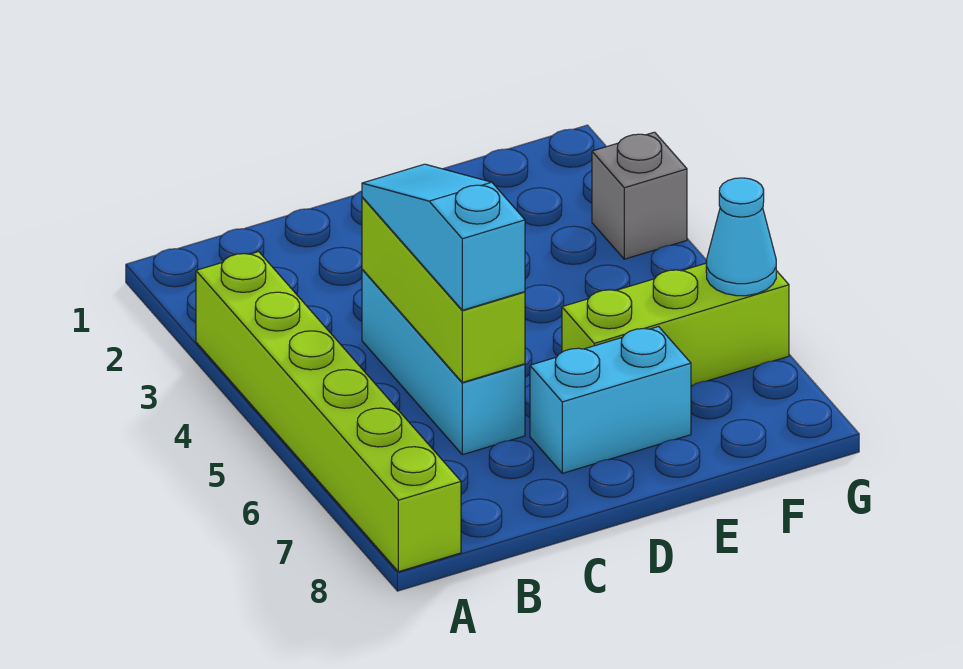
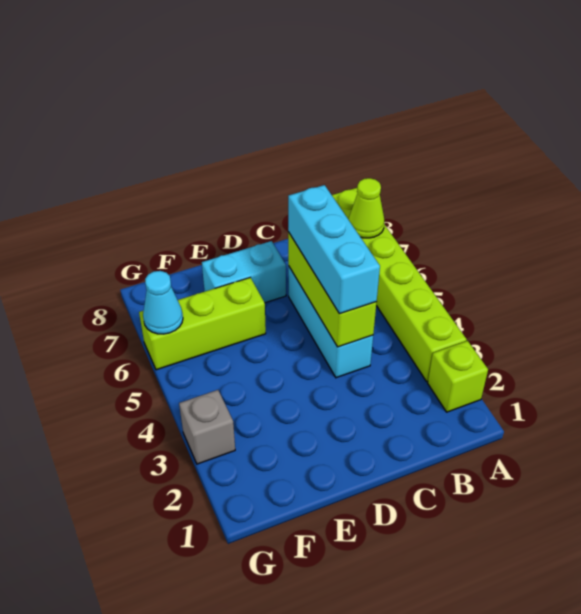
none -> lime brick A2 level 1
none -> lime cone A7 level 2
cyan slope C4:C6 level 3 top 6 -> cyan brick C4:C6 level 3

